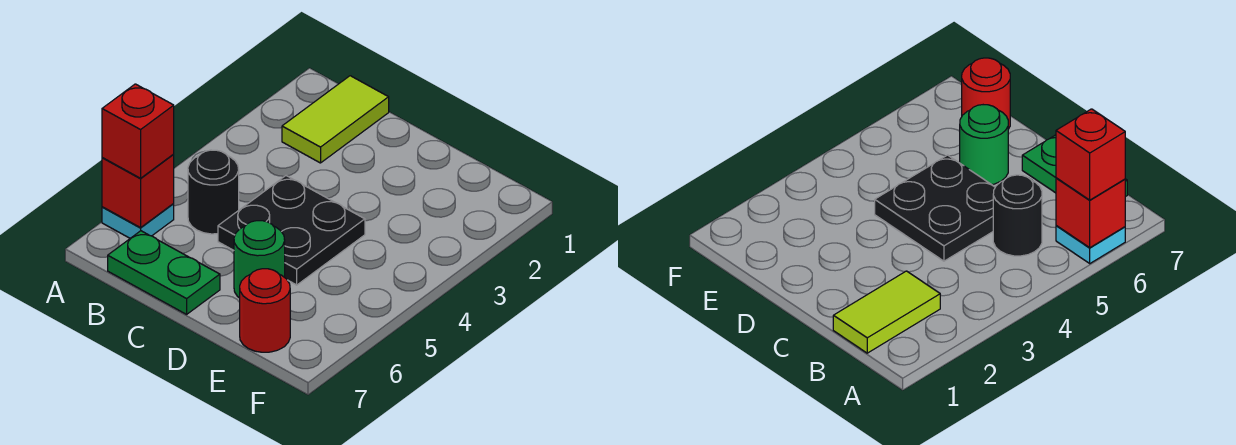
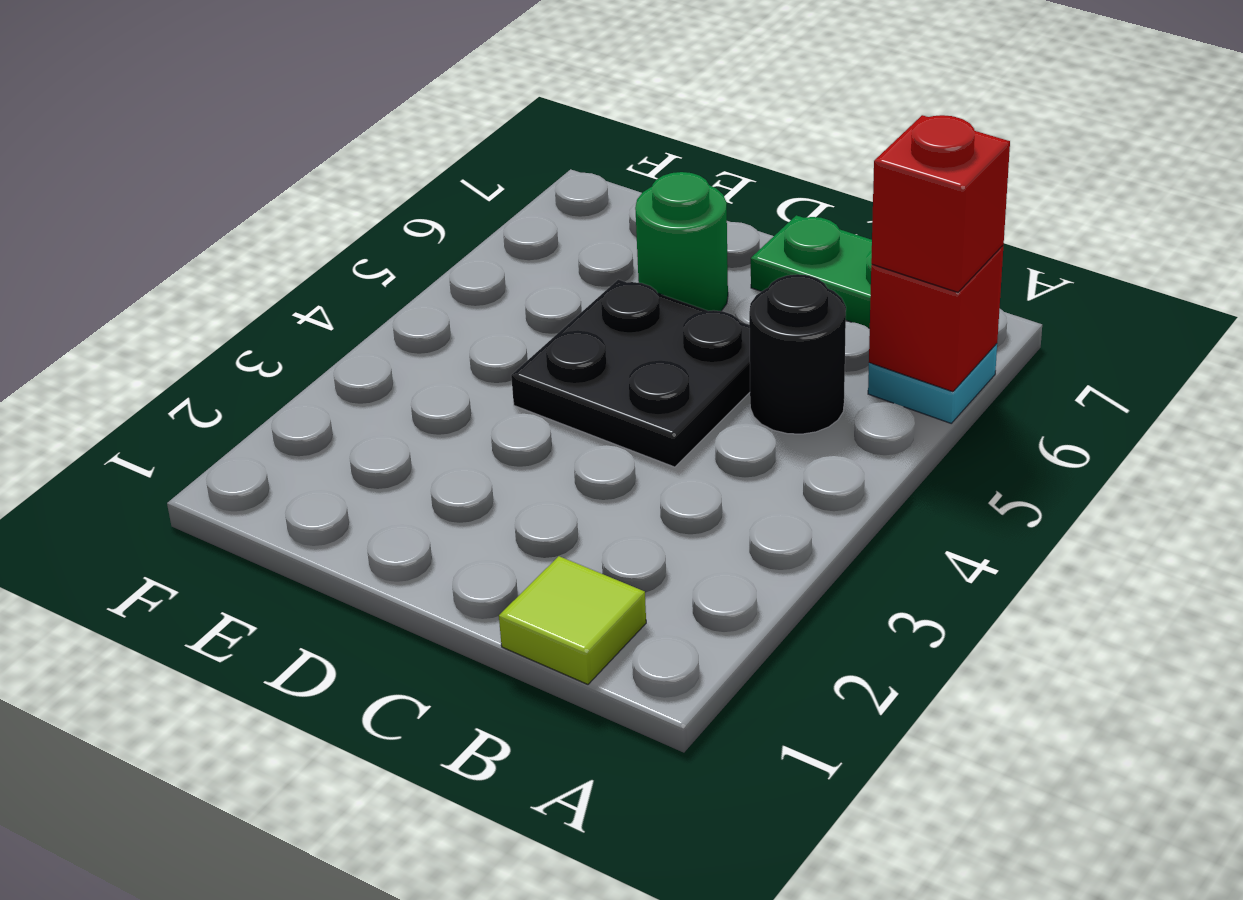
lime tile B1:B2 level 1 -> lime tile B1 level 1
red round brick E7 level 1 -> none

